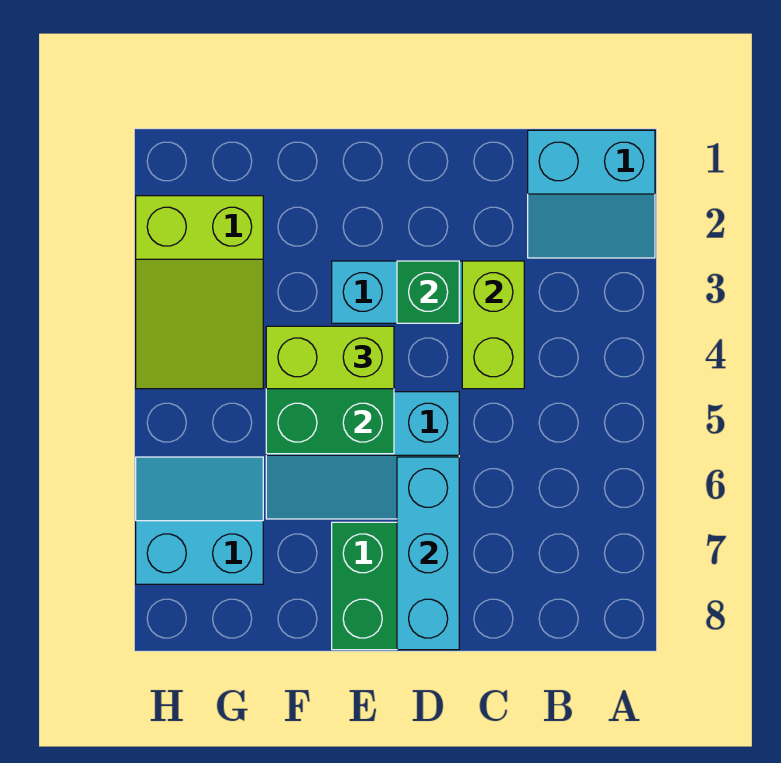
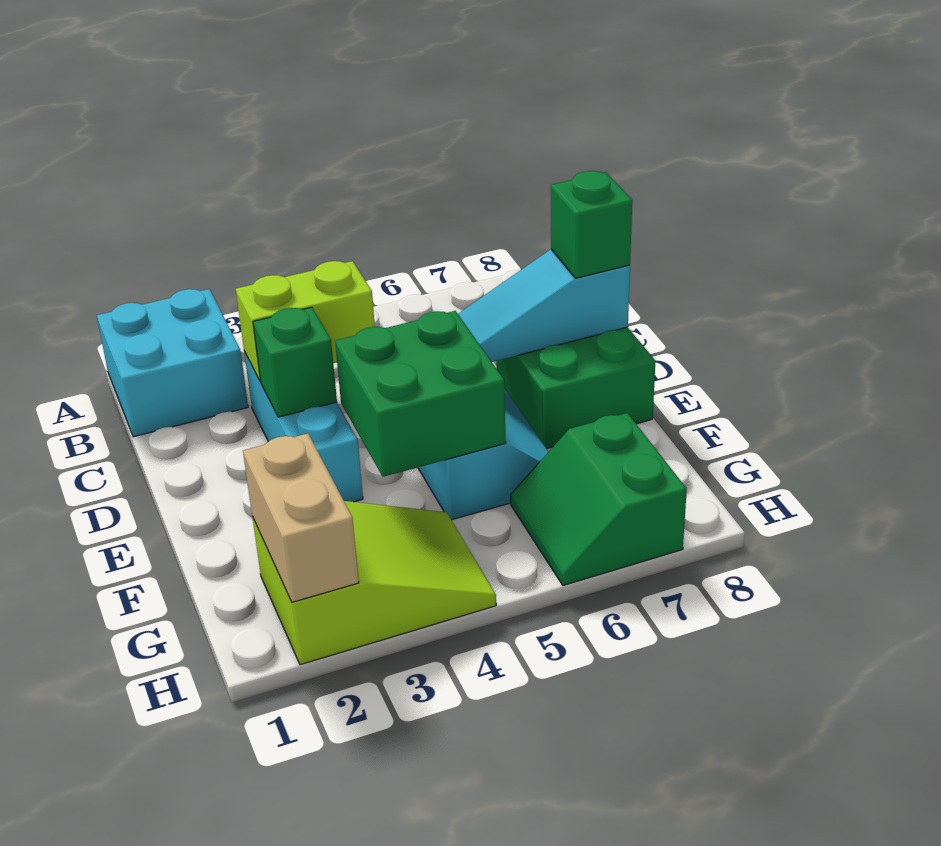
cyan slope A1:B2 level 1 top 1 -> cyan brick A1:B2 level 1
cyan brick D6:D8 level 2 -> cyan slope D6:D8 level 2 top 8
none -> green brick D8 level 3
lime brick E4:F4 level 3 -> none
none -> tan brick G2:H2 level 2
cyan slope G6:H7 level 1 top 7 -> green slope G6:H7 level 1 top 7

